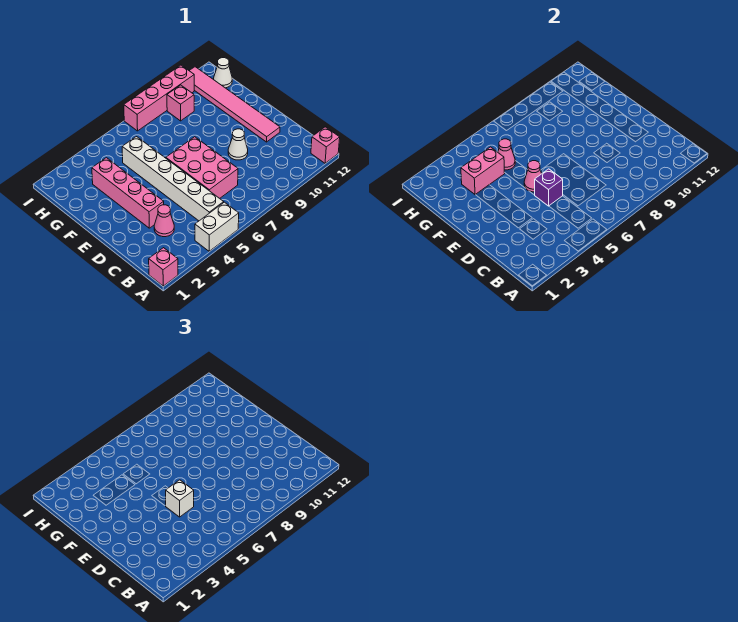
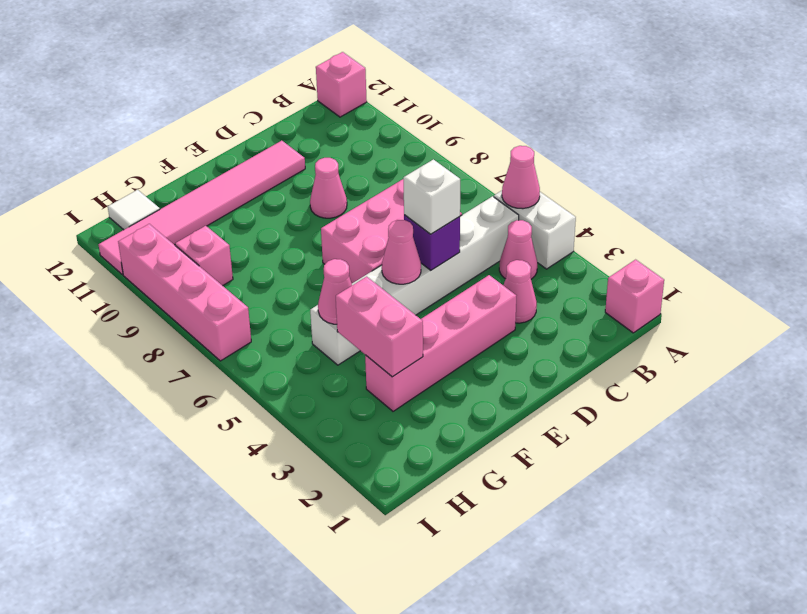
none -> pink cone A5 level 2
none -> pink cone B4 level 1
white cone D9 level 1 -> pink cone D9 level 1
white cone H12 level 1 -> white tile H12 level 1

